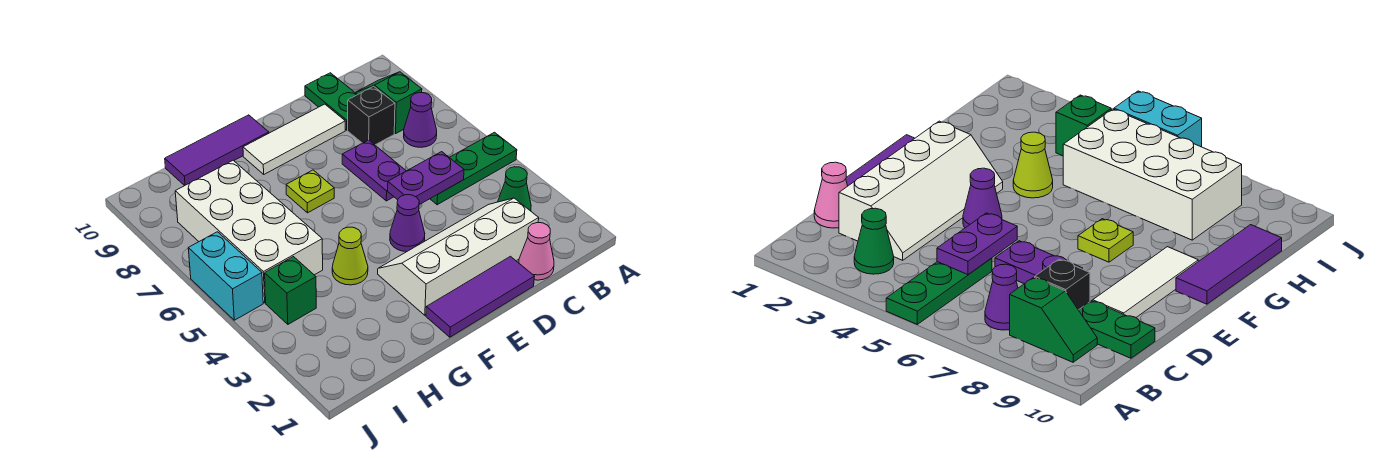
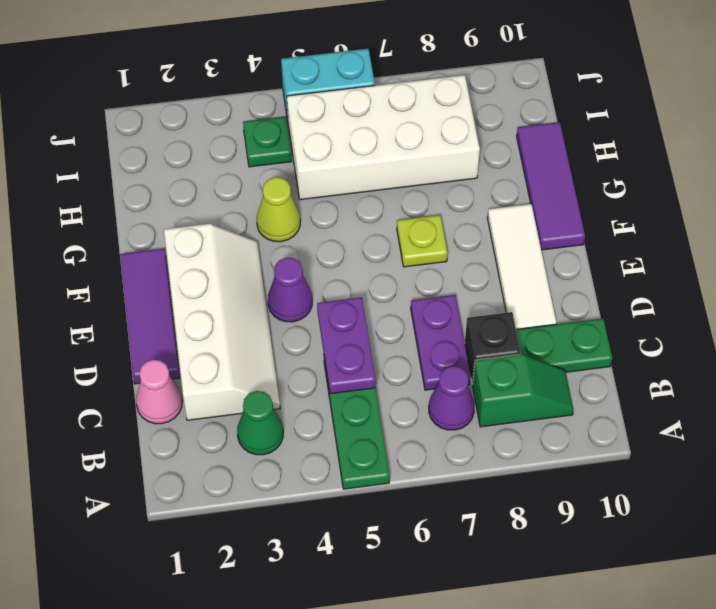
purple plate D6:D7 level 1 -> purple plate C7:D7 level 1
green brick I4 level 1 -> green plate I4 level 1

